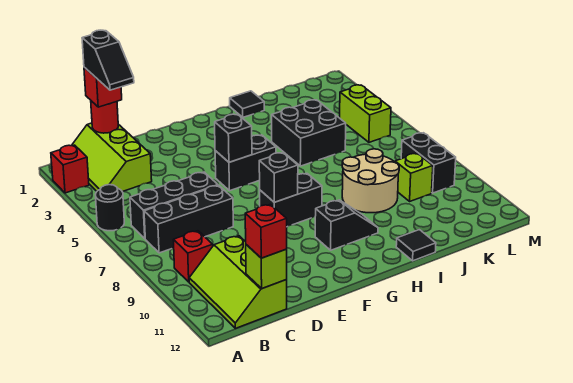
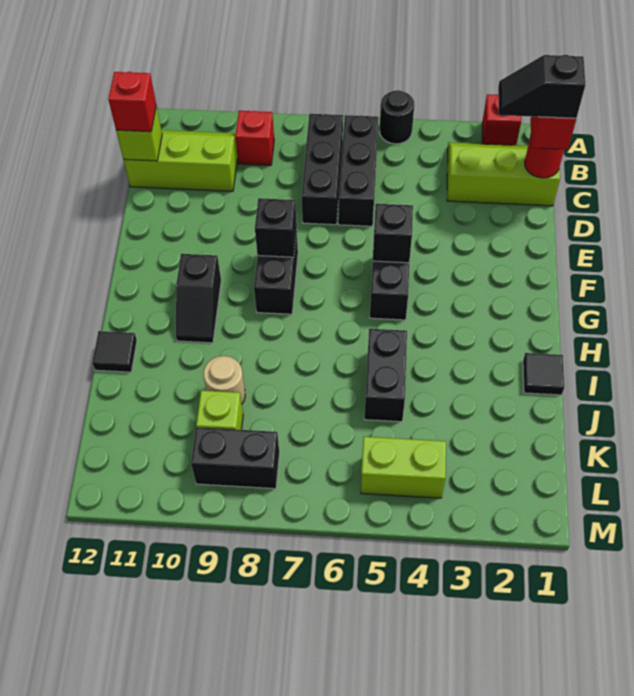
black brick I4:J5 level 1 -> black brick I5:J5 level 1
tan round brick I8:J9 level 1 -> tan round brick J9 level 1

